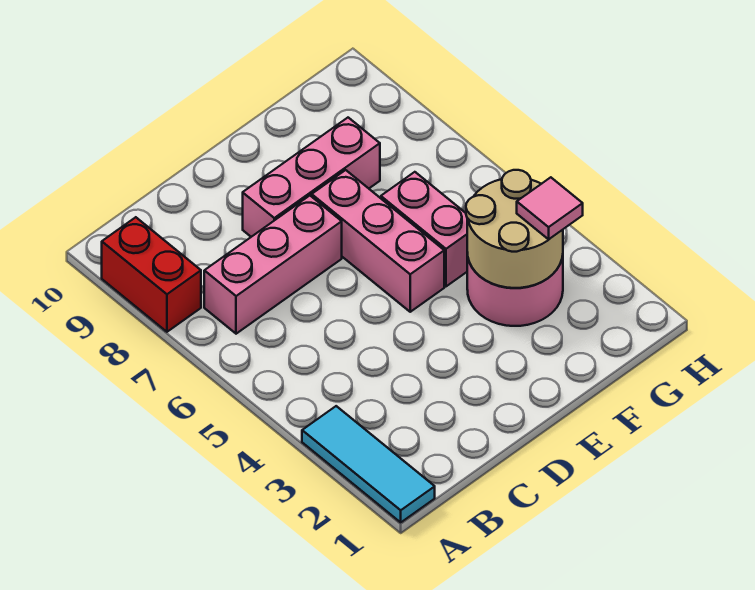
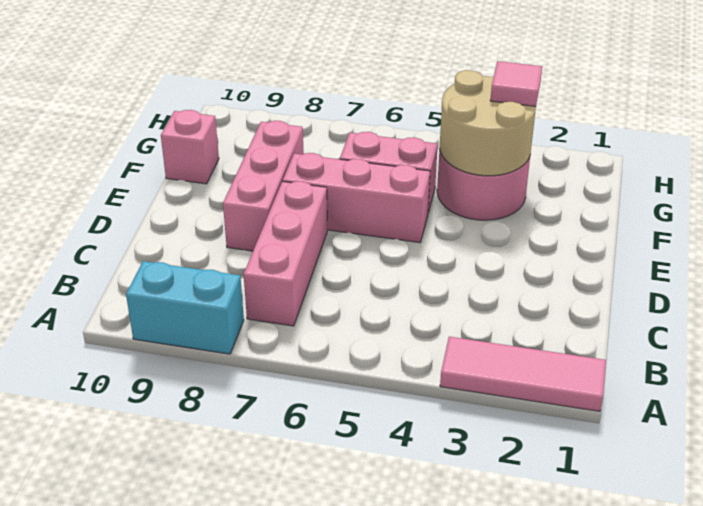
cyan tile A1:A3 level 1 -> pink tile A1:A3 level 1
red brick A8:A9 level 1 -> cyan brick A8:A9 level 1
none -> pink brick F10 level 1

